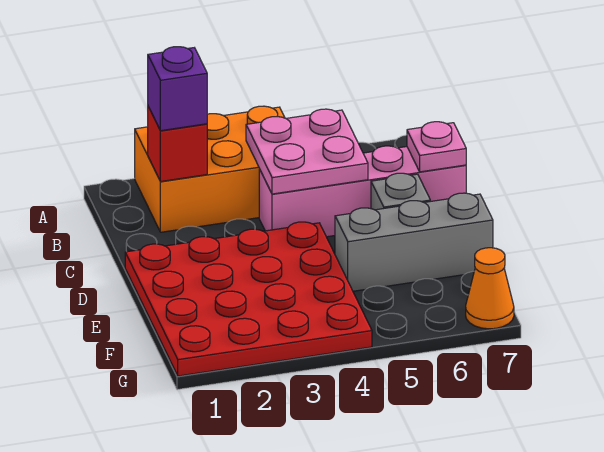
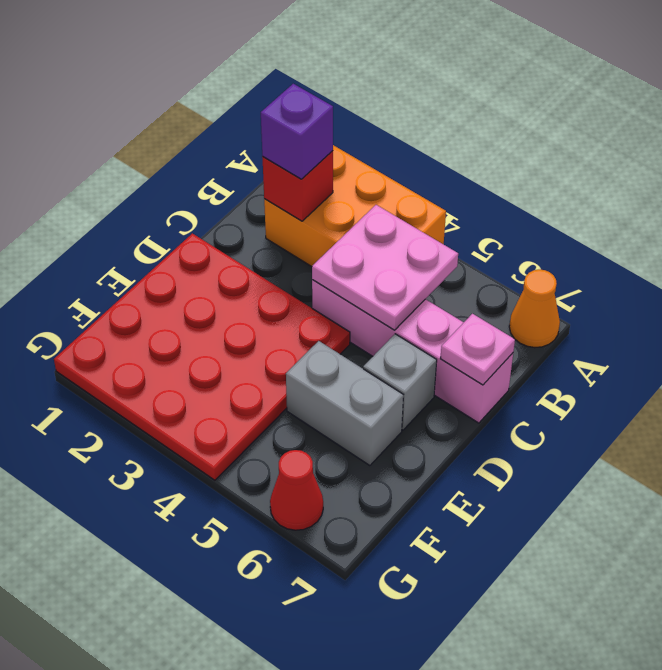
grey brick E5:E7 level 1 -> grey brick E5:E6 level 1
none -> red cone G6 level 1
orange cone G7 level 1 -> orange cone A7 level 1

